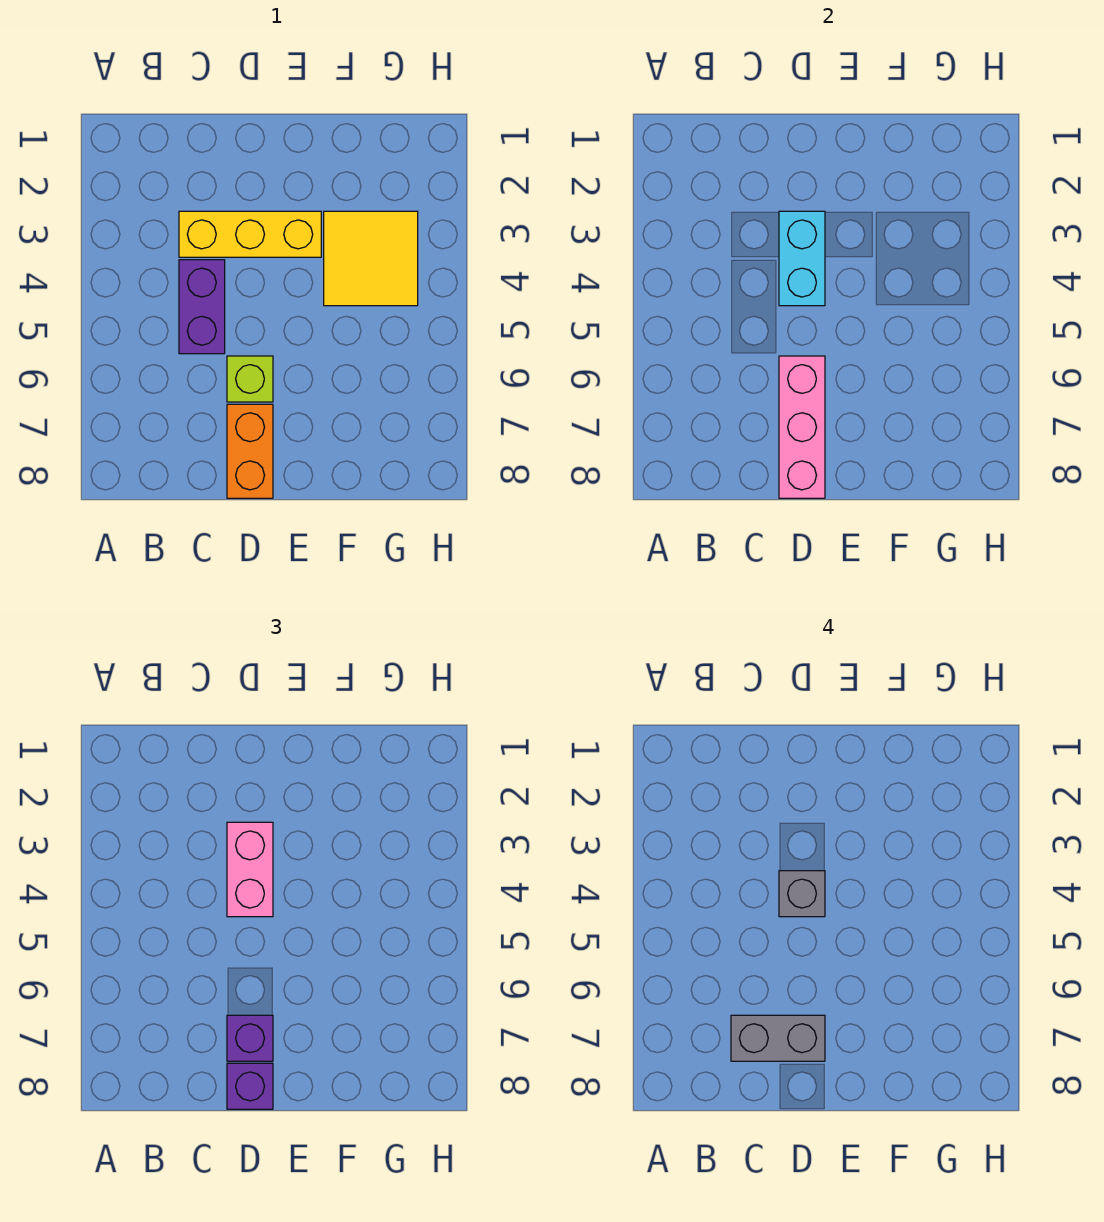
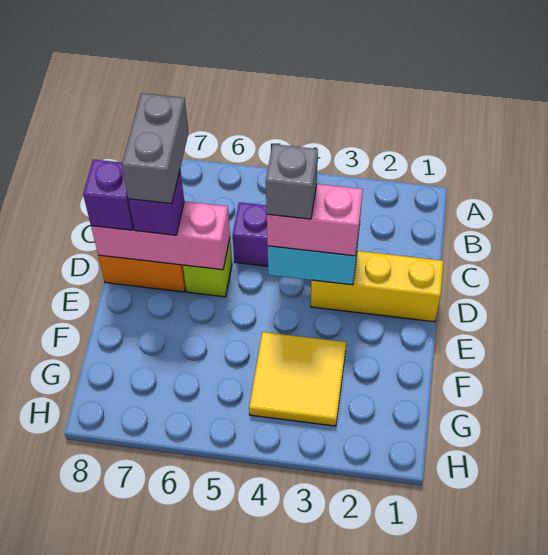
yellow brick C3:E3 level 1 -> yellow brick D1:D3 level 1

